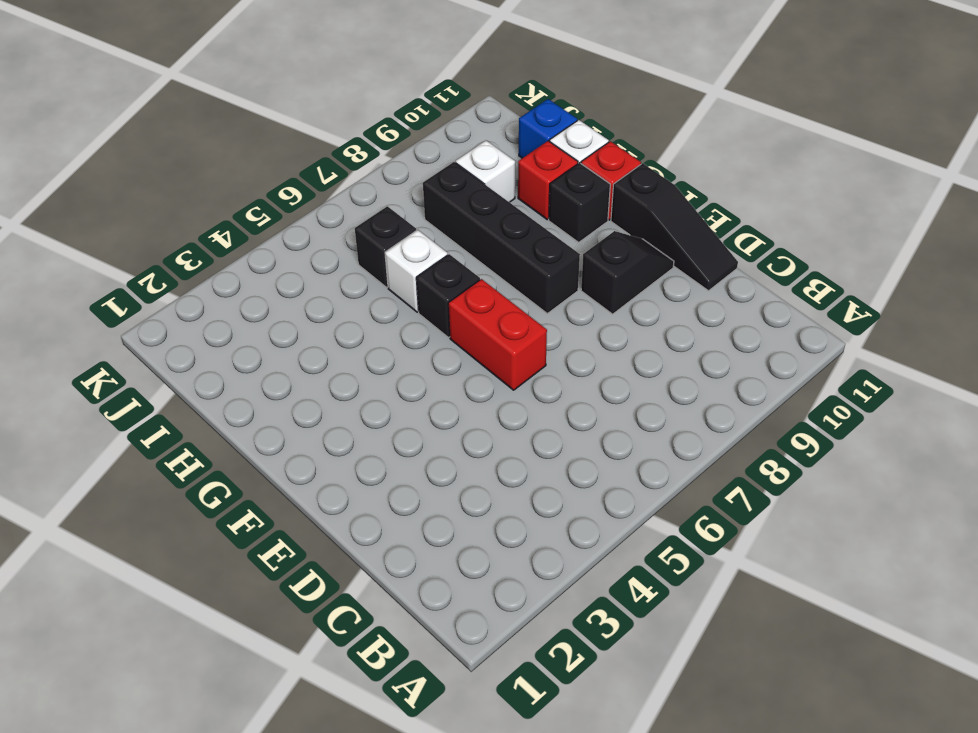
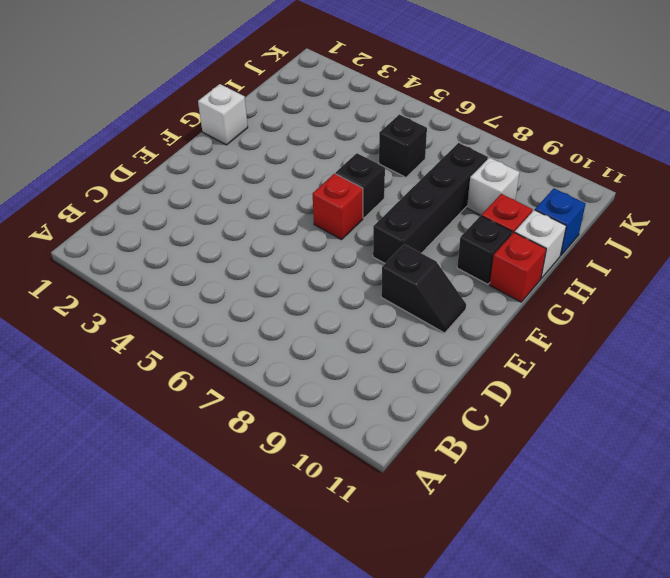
black slope D11:F11 level 1 top F -> none
red brick E6:F6 level 1 -> red brick F6 level 1
white brick H6 level 1 -> white brick G1 level 1

